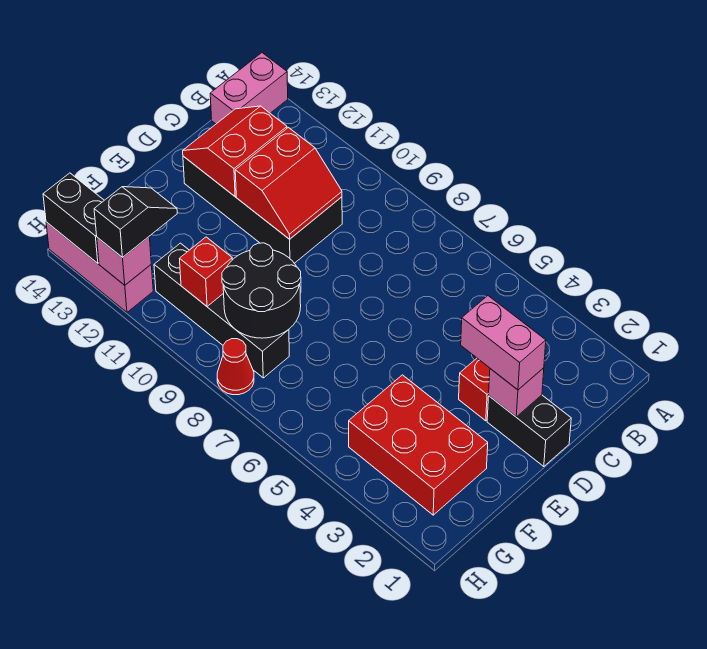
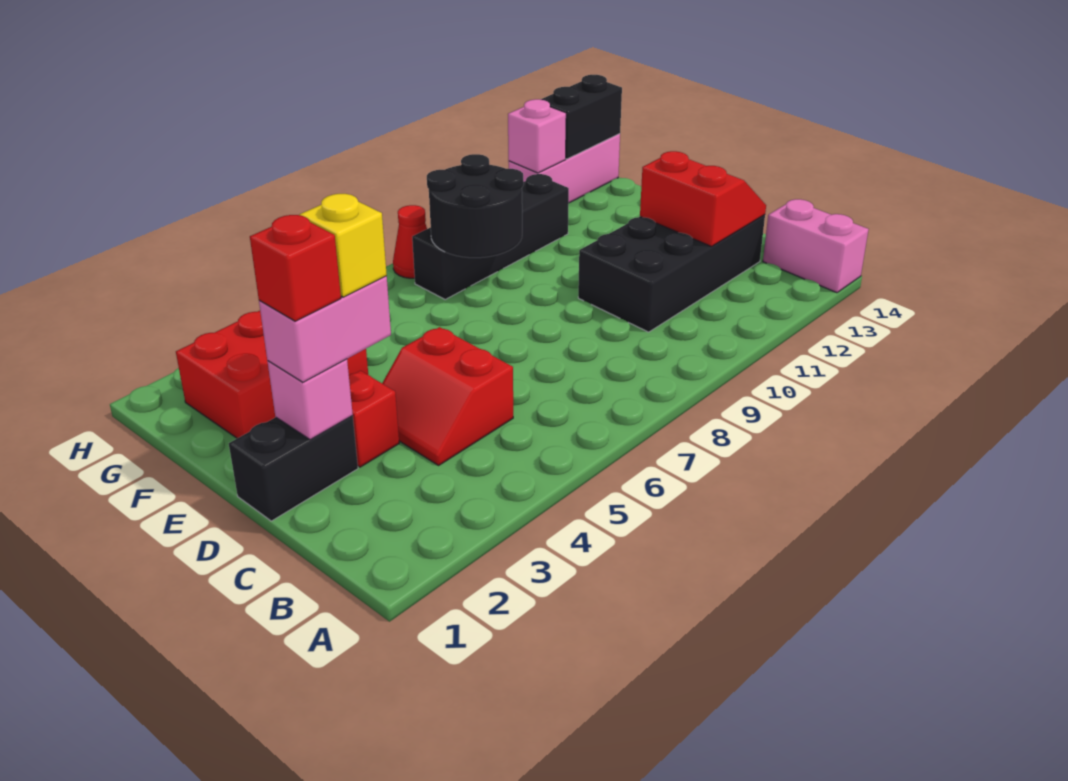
red slope C10:D11 level 2 top 11 -> red slope C4:D5 level 1 top 5
none -> yellow brick D3 level 4
red brick G10 level 2 -> red brick D2 level 4
black slope G12:H12 level 3 top H -> none

